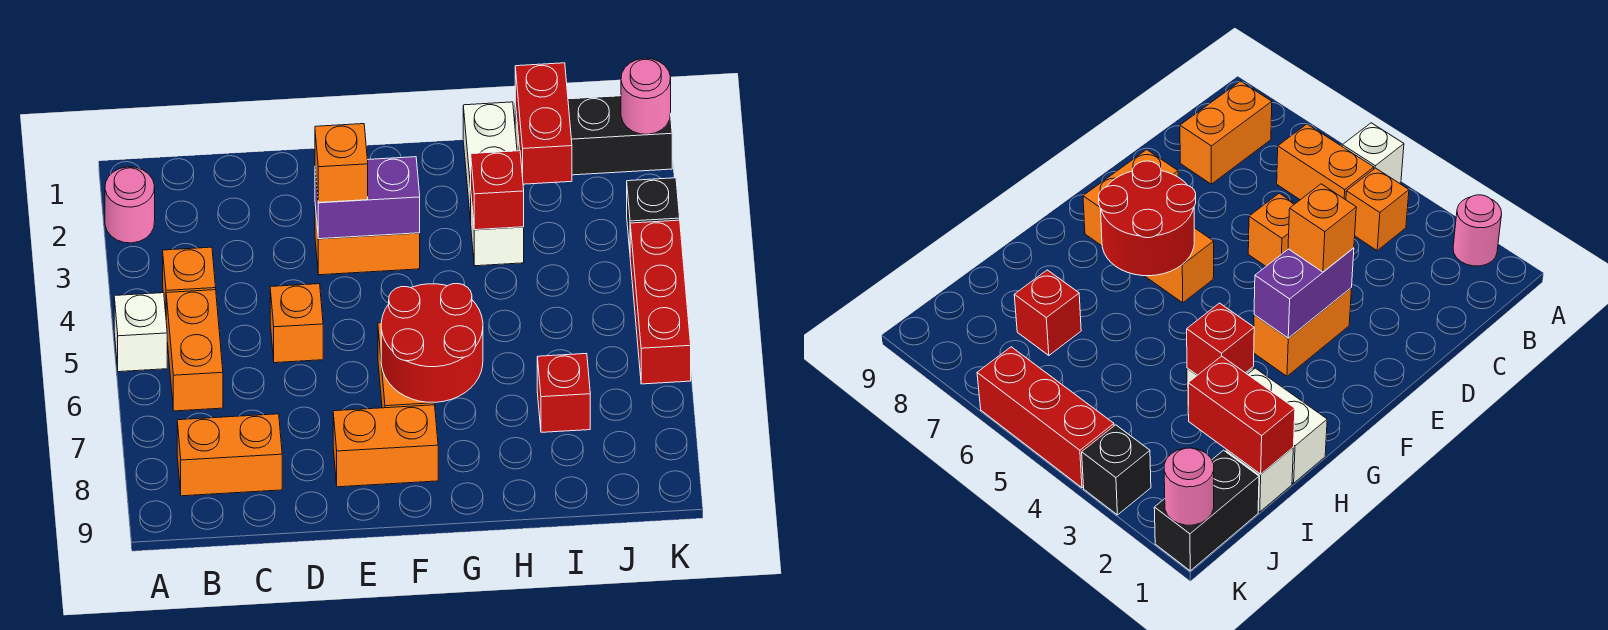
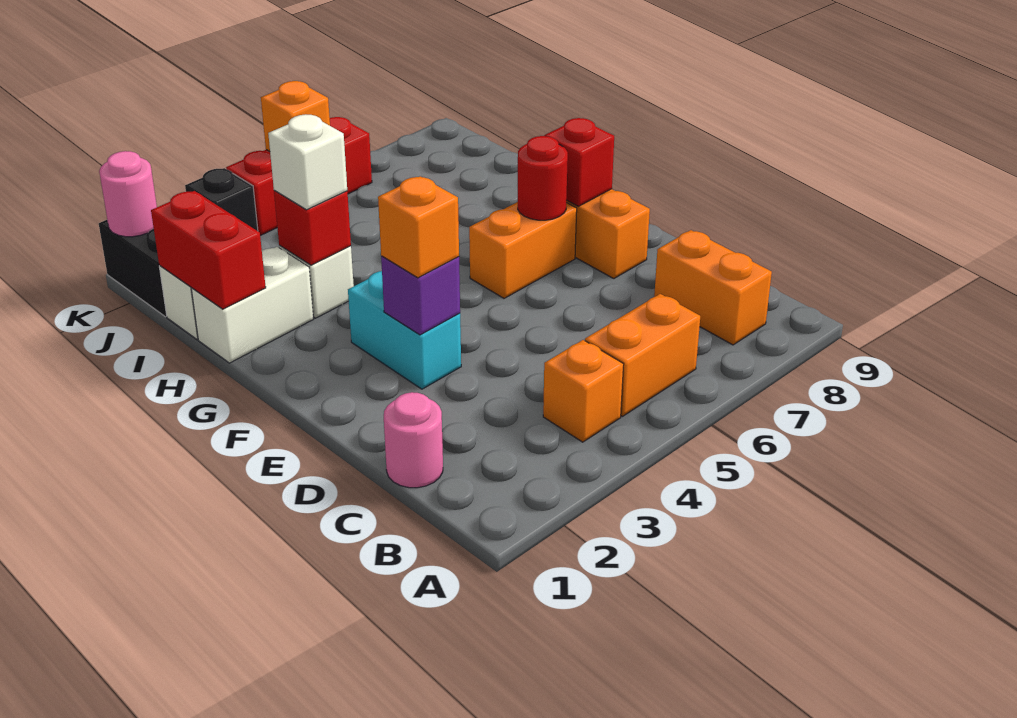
pink round brick A2 level 1 -> pink round brick C1 level 1
white brick A5 level 1 -> white brick H3 level 3
orange brick D5 level 1 -> orange brick K5 level 2
orange brick E3:F3 level 1 -> cyan brick E3:F3 level 1
purple brick E3:F3 level 2 -> purple brick E3 level 2
red round brick F6:G7 level 2 -> red round brick F7 level 2
red brick I1:I2 level 2 -> red brick H1:I1 level 2
red brick I7 level 1 -> red brick F8 level 2

